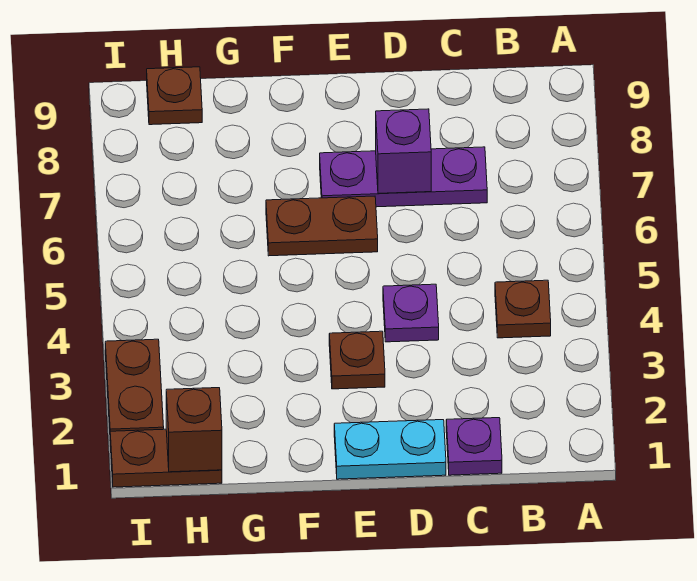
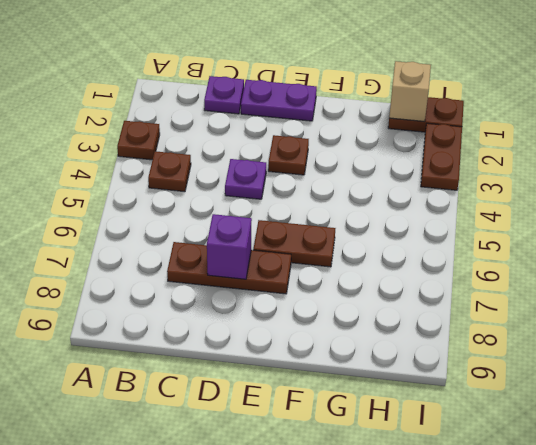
purple plate C7:E7 level 1 -> brown plate C7:E7 level 1
cyan plate D1:E1 level 1 -> purple plate D1:E1 level 1
brown brick H1 level 2 -> tan brick H1 level 2
brown plate H9 level 1 -> brown plate A3 level 1

